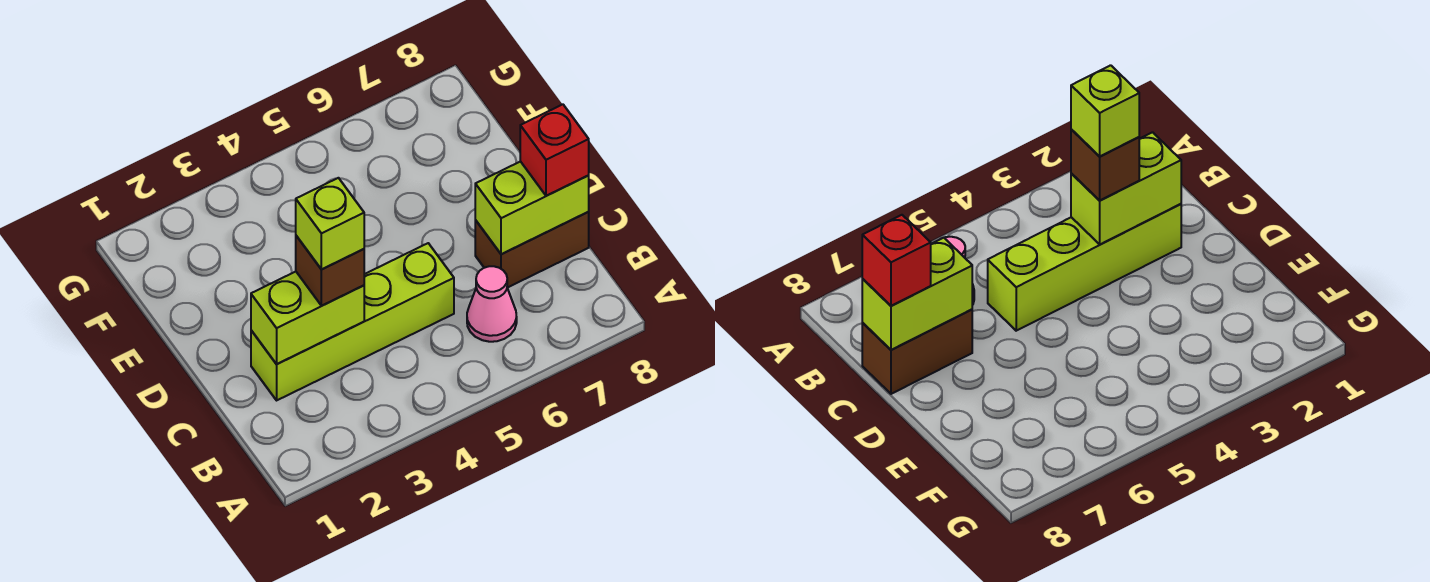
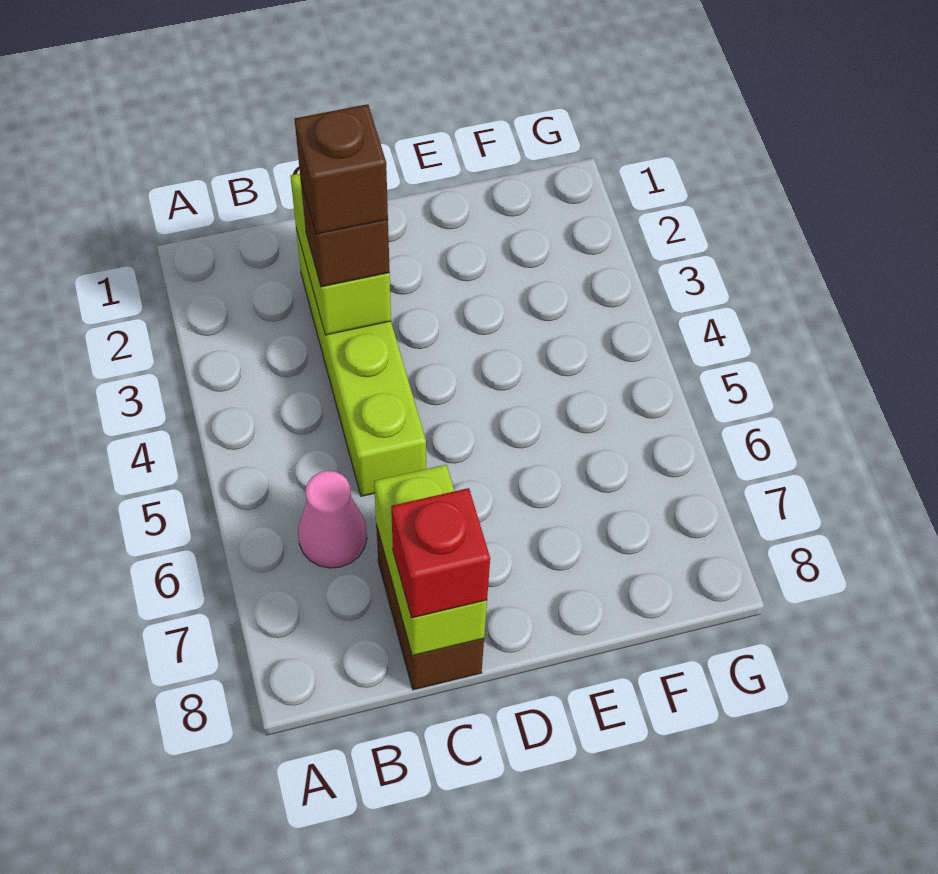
lime brick C3 level 4 -> brown brick C3 level 4

